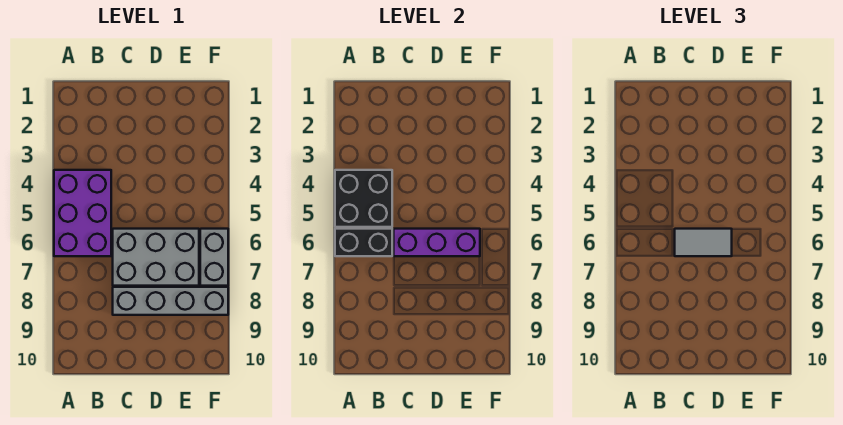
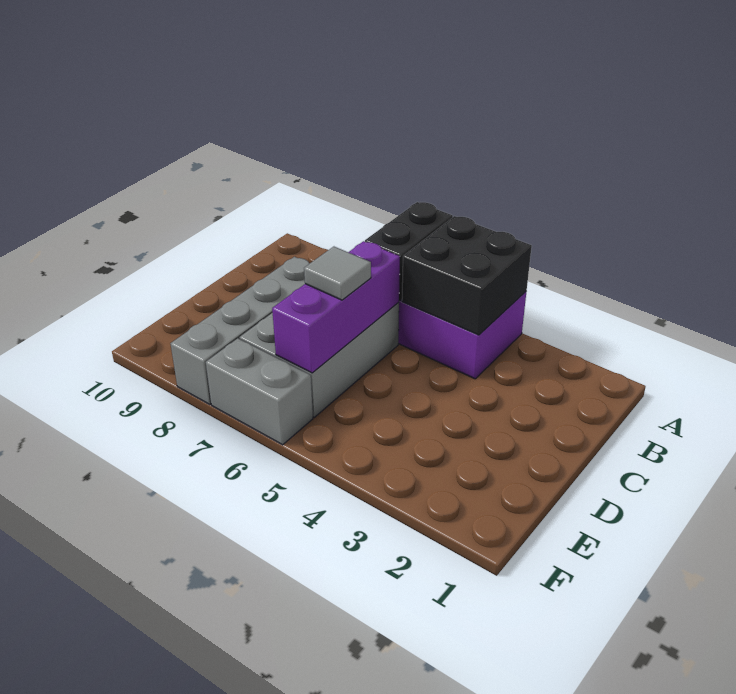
grey tile C6:D6 level 3 -> grey tile D6 level 3

